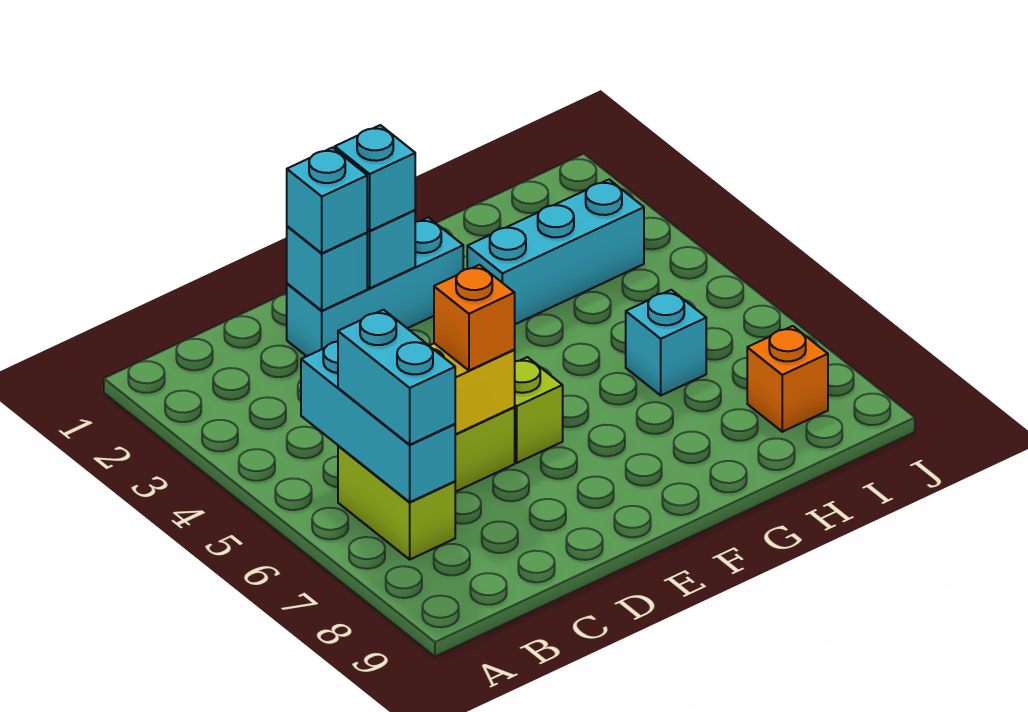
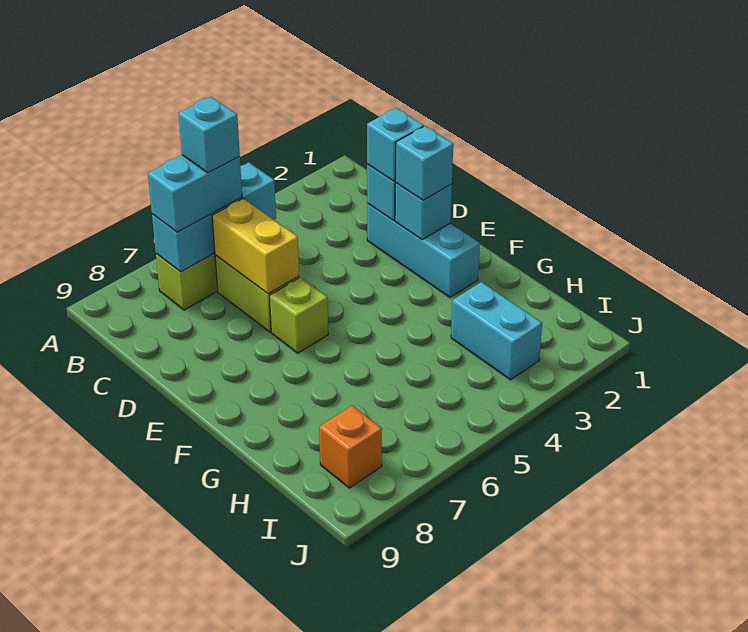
orange brick D6 level 3 -> none
cyan brick G3:I3 level 1 -> cyan brick H3:I3 level 1
cyan brick H6 level 1 -> cyan brick B6 level 4

